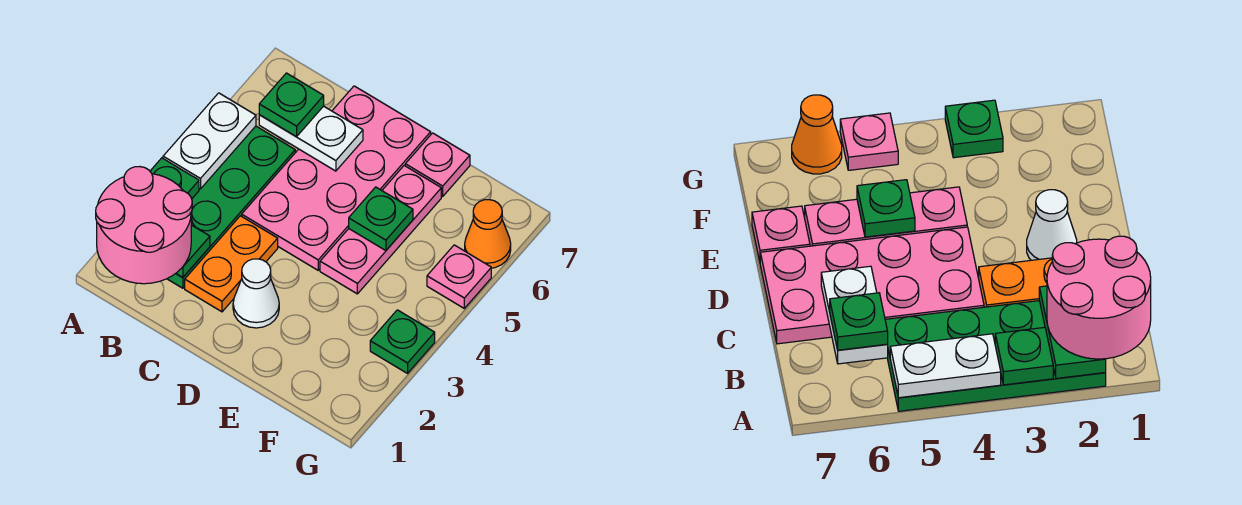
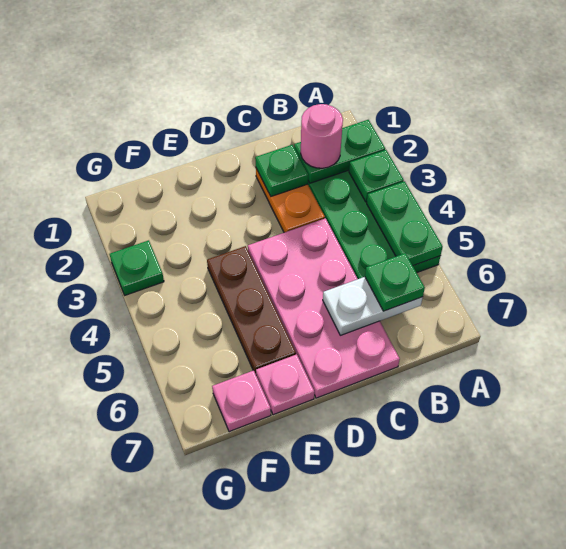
pink round brick A1:B2 level 3 -> pink round brick B2 level 3
white plate A4:A5 level 2 -> green plate A4:A5 level 2
white cone D2 level 1 -> none
pink plate E4:E6 level 1 -> brown plate E4:E6 level 1
green plate E5 level 2 -> green plate C2 level 2
pink plate G5 level 1 -> pink plate F7 level 1
orange cone G6 level 1 -> none

